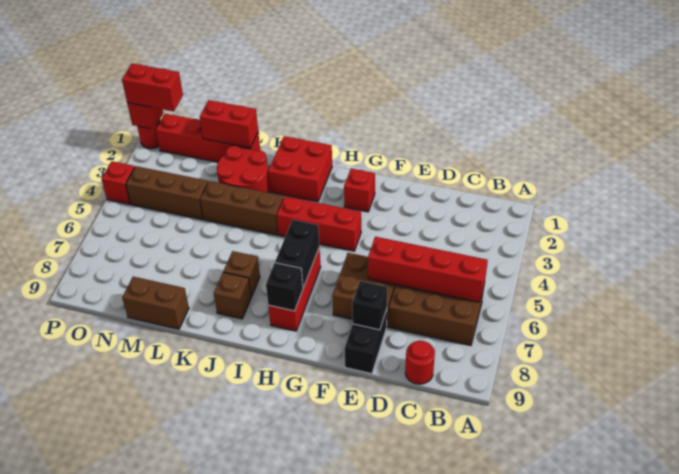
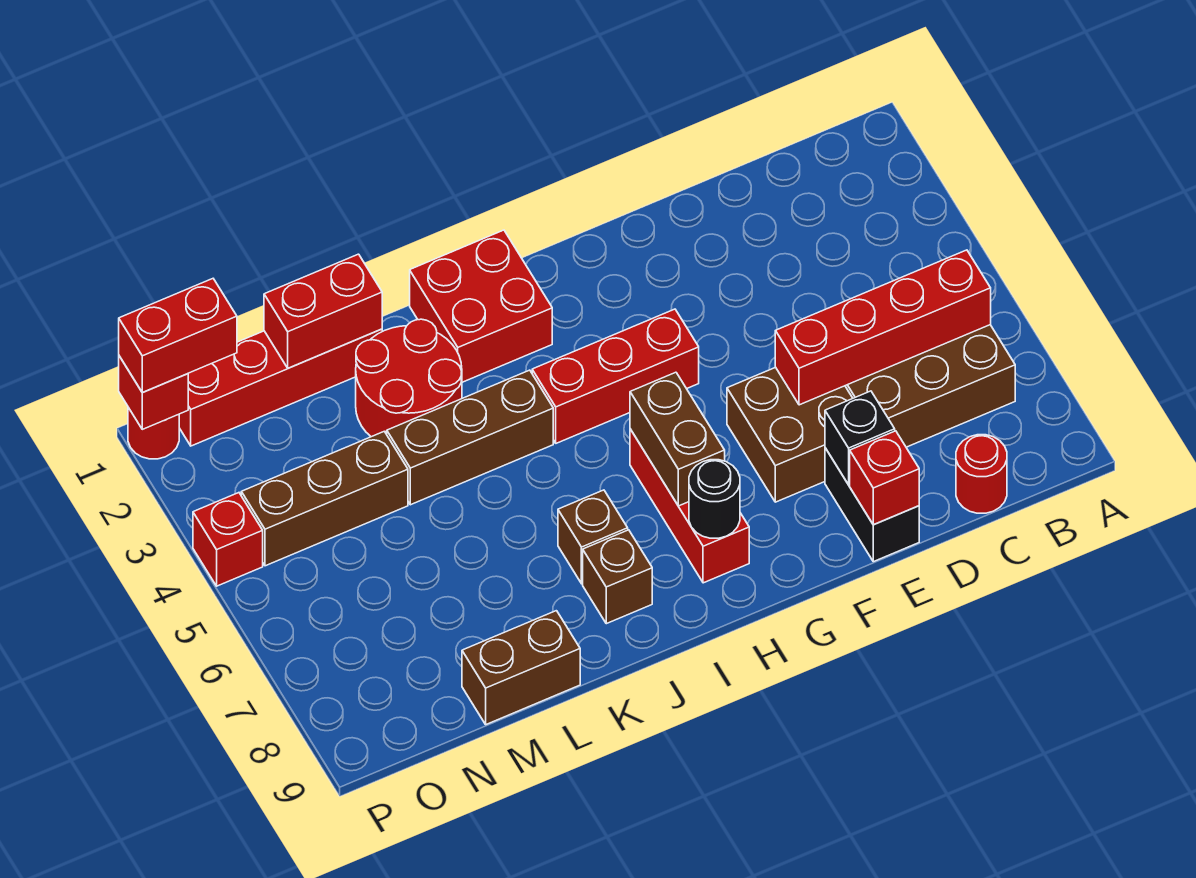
red brick G2 level 1 -> red brick E9 level 2
black brick H6:H7 level 2 -> brown brick H6:H7 level 2
black brick H8 level 2 -> black round brick H8 level 2

